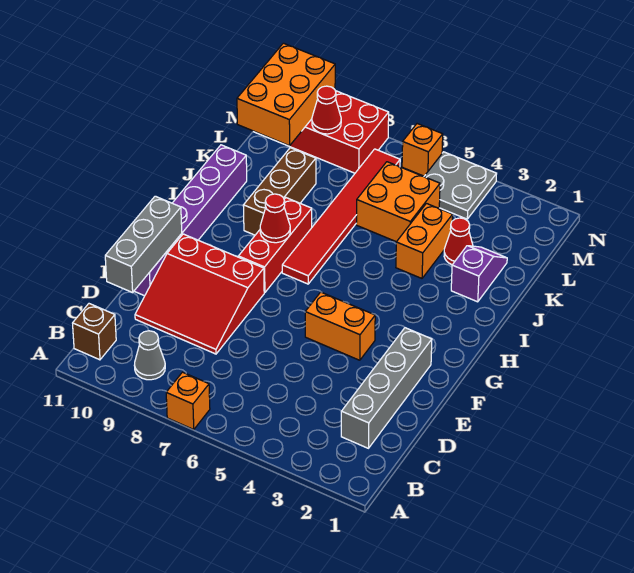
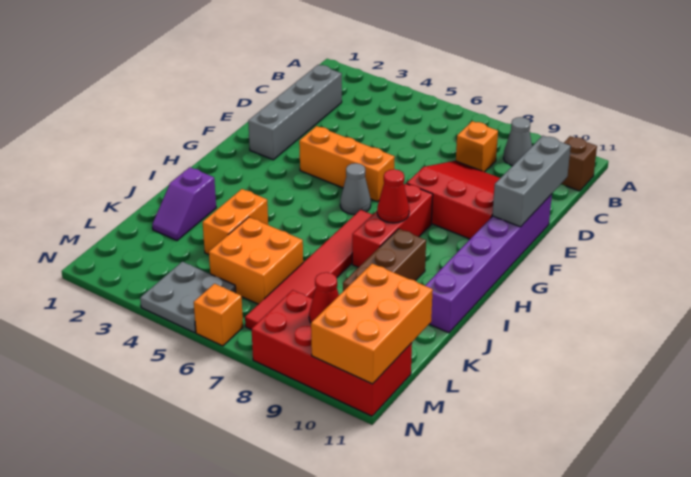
orange brick A7 level 1 -> orange brick C8 level 1
orange brick F4:F5 level 1 -> orange brick F4:F6 level 1
none -> grey cone G6 level 1
red cone K3 level 1 -> none

